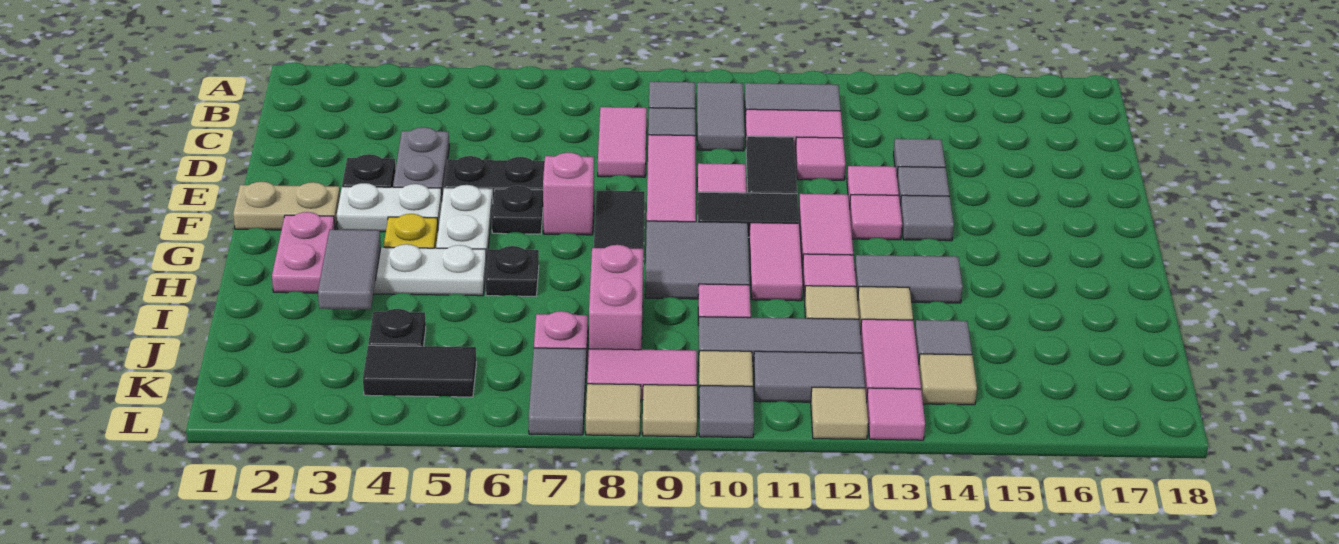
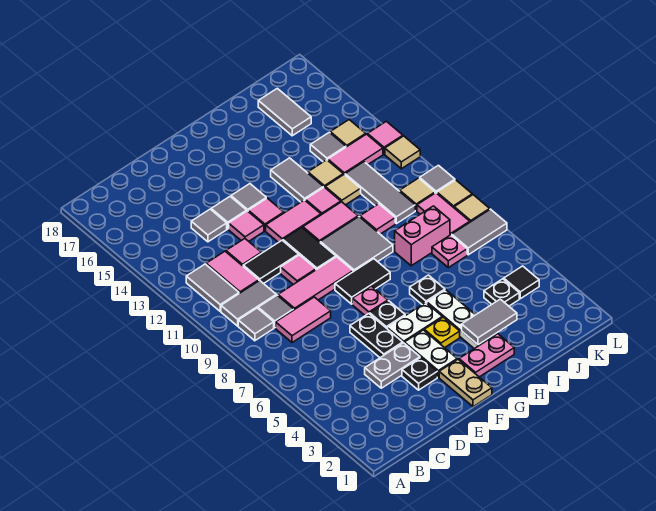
pink brick F7 level 1 -> pink plate F7 level 1
black tile K4:K5 level 1 -> black tile K4 level 1
grey tile K11:K12 level 1 -> grey tile J16:J17 level 1

